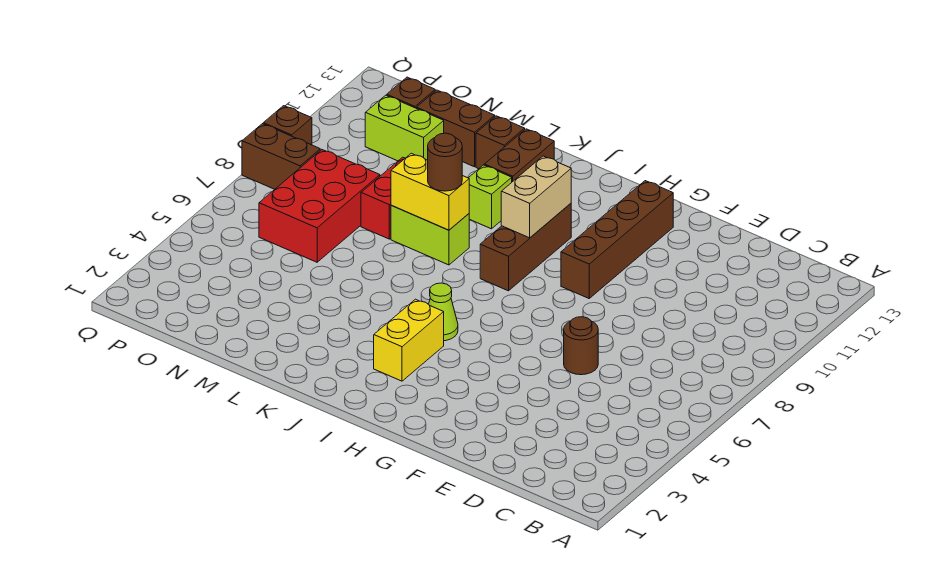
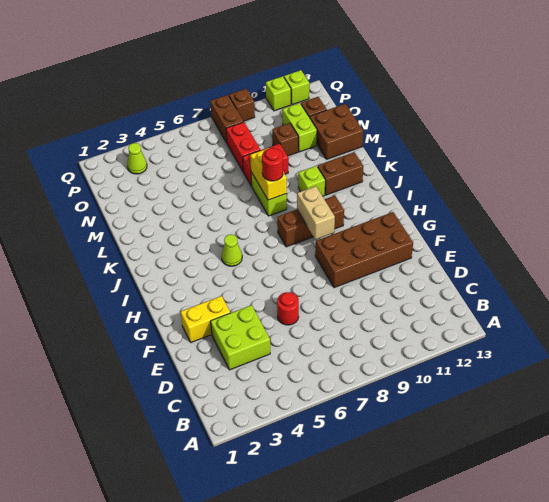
none -> lime brick D3:E4 level 1
brown round brick E6 level 1 -> red round brick E6 level 1
brown brick G9:G12 level 1 -> brown brick F9:G12 level 1
yellow brick I3:I4 level 1 -> yellow brick F2:F3 level 1
tan brick I9:I10 level 2 -> tan brick H9:I9 level 2
brown round brick K8 level 3 -> red round brick K8 level 3
brown brick L12 level 1 -> brown brick N10 level 1
brown brick M12:N12 level 1 -> brown brick M12:N13 level 1
red brick N6:O8 level 1 -> red brick N8:O8 level 1
none -> lime cone P3 level 1
none -> lime brick Q11 level 1
none -> lime brick Q12 level 1

